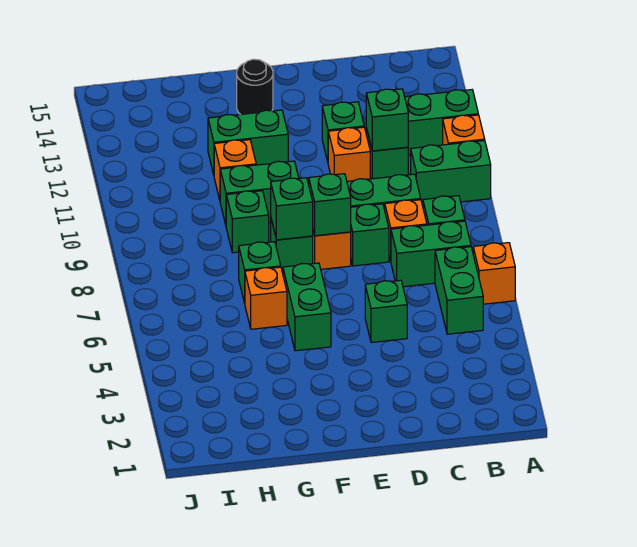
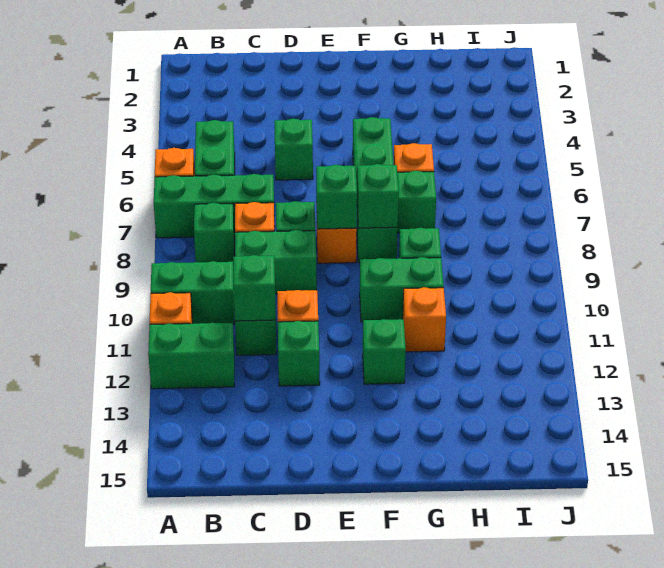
green brick B7:C7 level 1 -> green brick A7:C7 level 1
green brick F12:G12 level 1 -> green brick F12 level 1
black round brick F14 level 1 -> none

